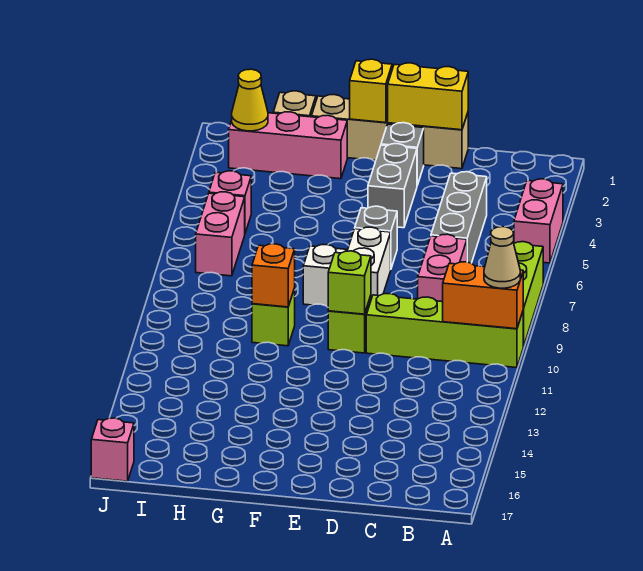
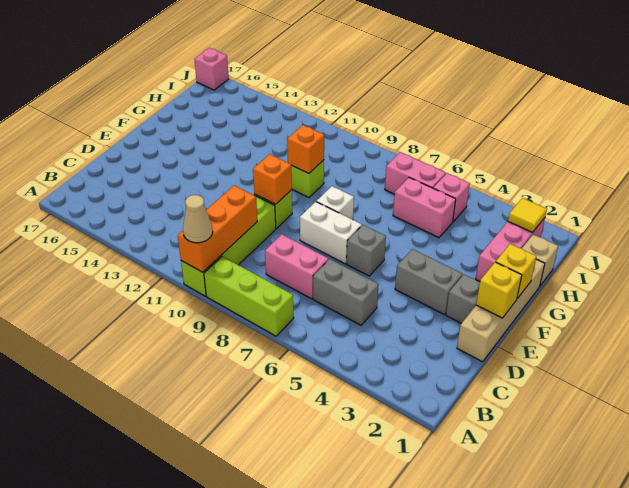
pink brick A4:A5 level 1 -> pink brick H5:H6 level 1
orange brick A10:B10 level 2 -> orange brick A10:C10 level 2
grey brick C4:C6 level 1 -> grey brick C5:C6 level 1
yellow brick D1:E1 level 2 -> yellow brick E1 level 2
lime brick E10 level 2 -> orange brick E10 level 2
yellow cone I2 level 2 -> yellow tile I2 level 2

